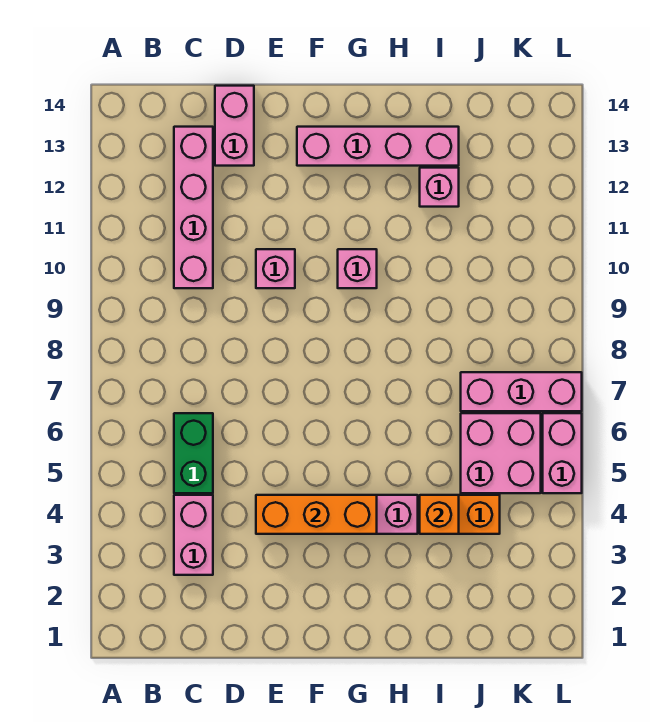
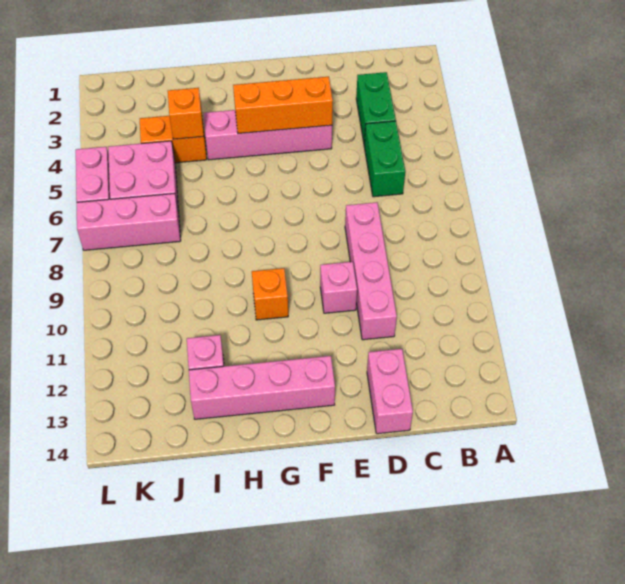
pink brick C3:C4 level 1 -> green brick C3:C4 level 1
pink brick C10:C13 level 1 -> pink brick D8:D11 level 1
pink brick G10 level 1 -> orange brick G10 level 1

